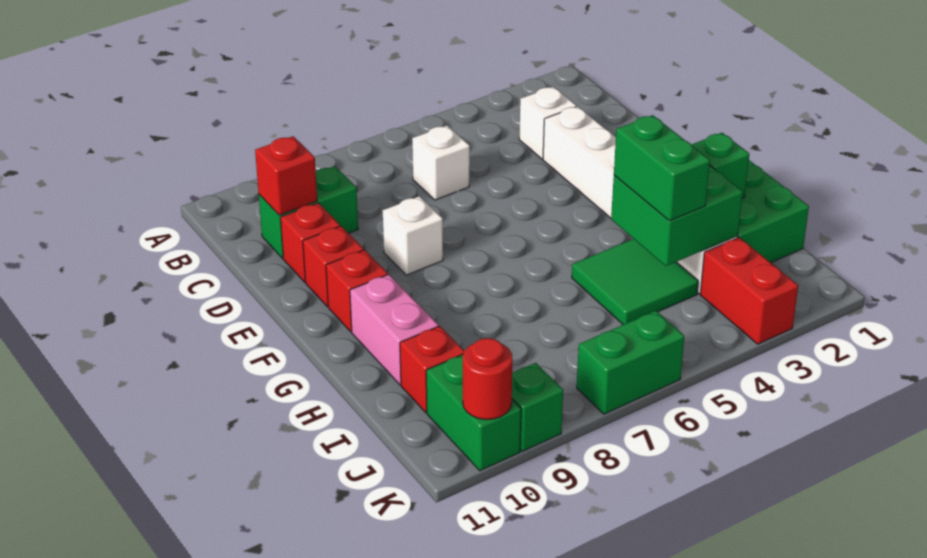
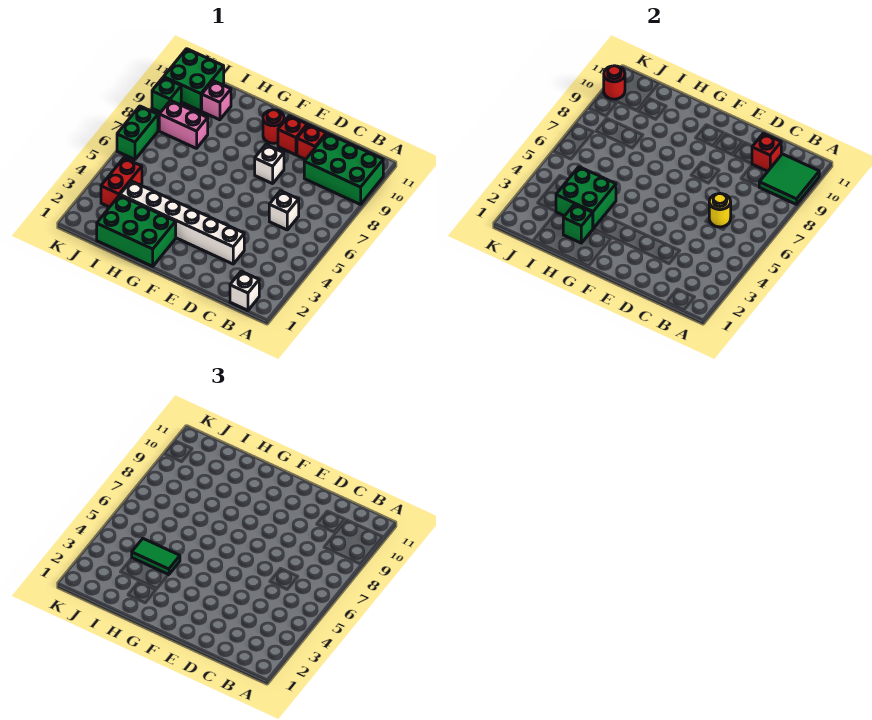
white brick C3 level 1 -> white brick B1 level 1
none -> yellow round brick C6 level 2
green brick C9:C10 level 1 -> green brick A9:C10 level 1
red brick F10 level 1 -> red round brick F10 level 1
pink brick G10:H10 level 1 -> pink brick I8:J8 level 1
green tile H4:I5 level 1 -> green tile A9:B10 level 2
green brick H4:I4 level 3 -> green tile H4:I4 level 3
red brick I10 level 1 -> pink brick I10 level 1
red brick J3:K3 level 1 -> red brick J3:J4 level 1
green brick J10:K10 level 1 -> green brick J10:K11 level 1

